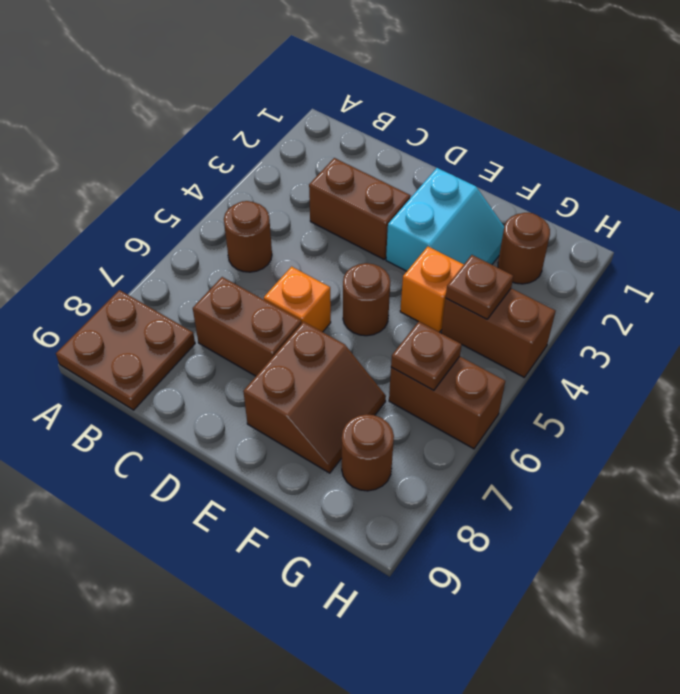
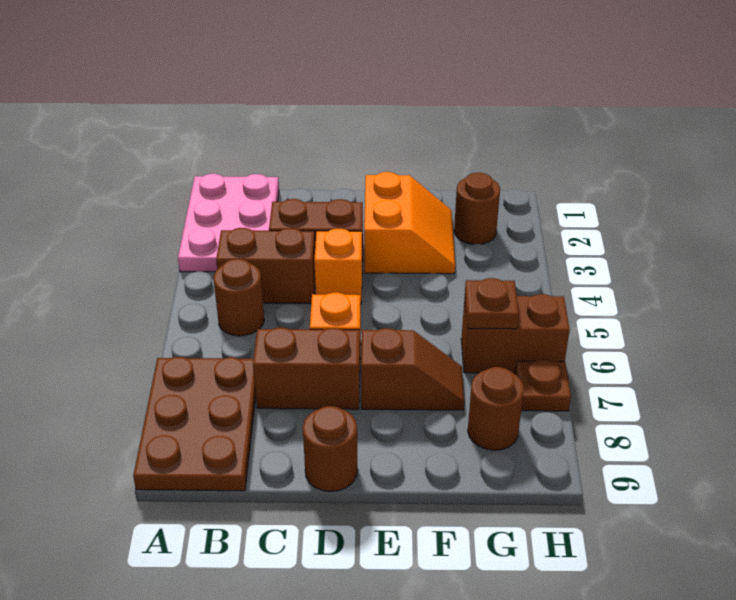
none -> pink plate A1:B3 level 1
brown plate A8:B9 level 1 -> brown plate A7:B9 level 1
cyan slope E2:F3 level 1 top E -> orange slope E2:F3 level 1 top E
brown round brick E5 level 1 -> brown round brick D9 level 1
brown slope E7:F8 level 1 top E -> brown slope E7:F7 level 1 top E
orange brick F4 level 1 -> orange brick D4 level 1
brown brick G4:H4 level 1 -> brown brick B4:C4 level 1
brown plate G4 level 2 -> brown plate H7 level 1

